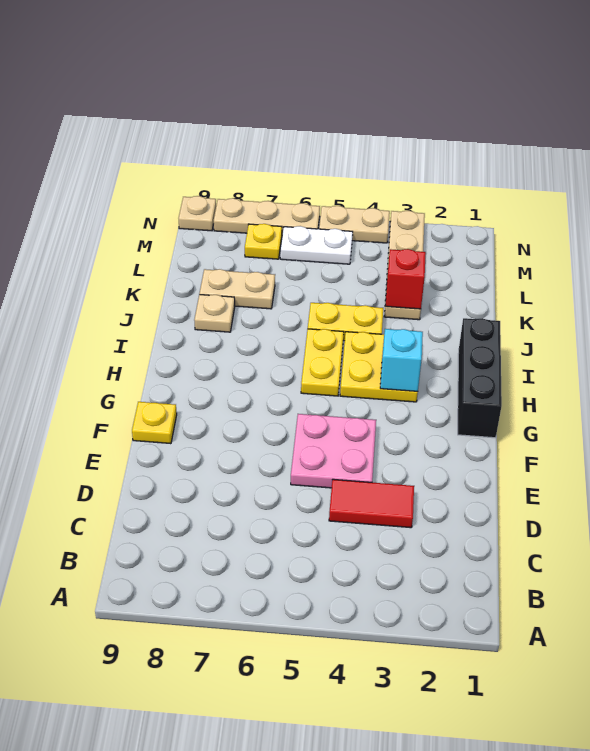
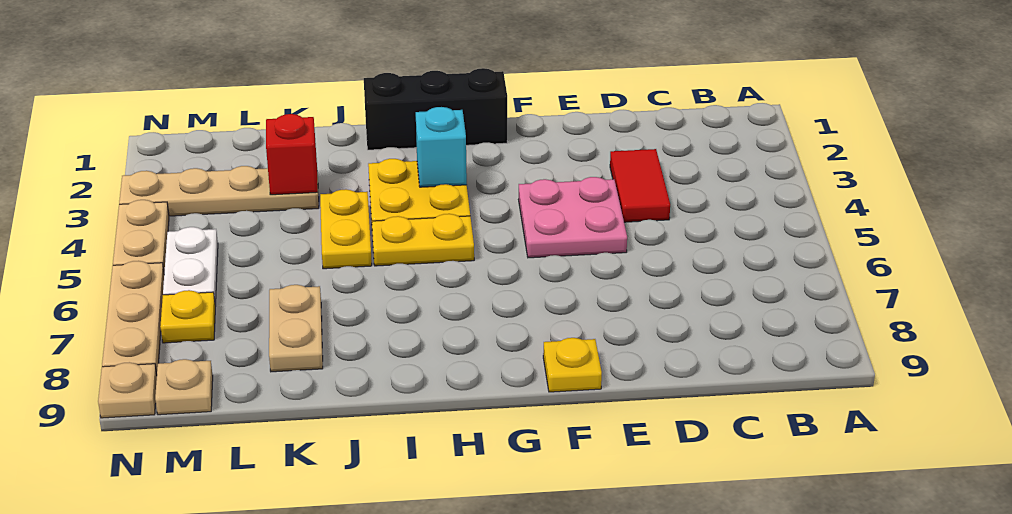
tan plate J8 level 1 -> tan plate M9 level 1

